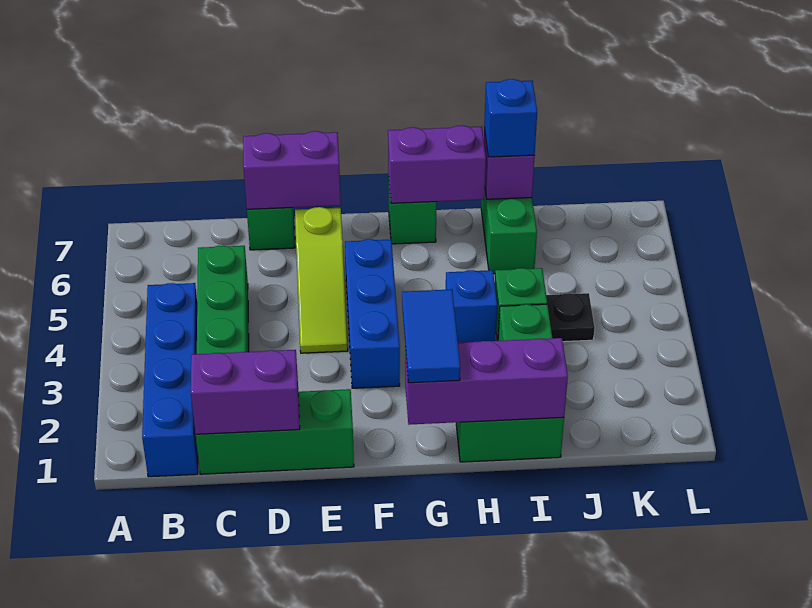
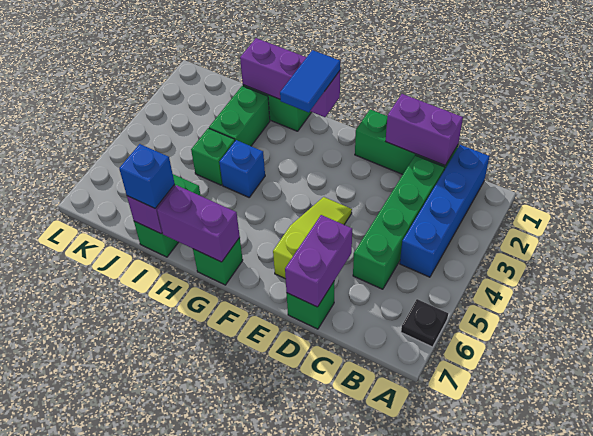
purple brick D7:E7 level 2 -> purple brick D6:D7 level 2
blue brick F3:F5 level 1 -> none
black plate J4 level 1 -> black plate A6 level 1

